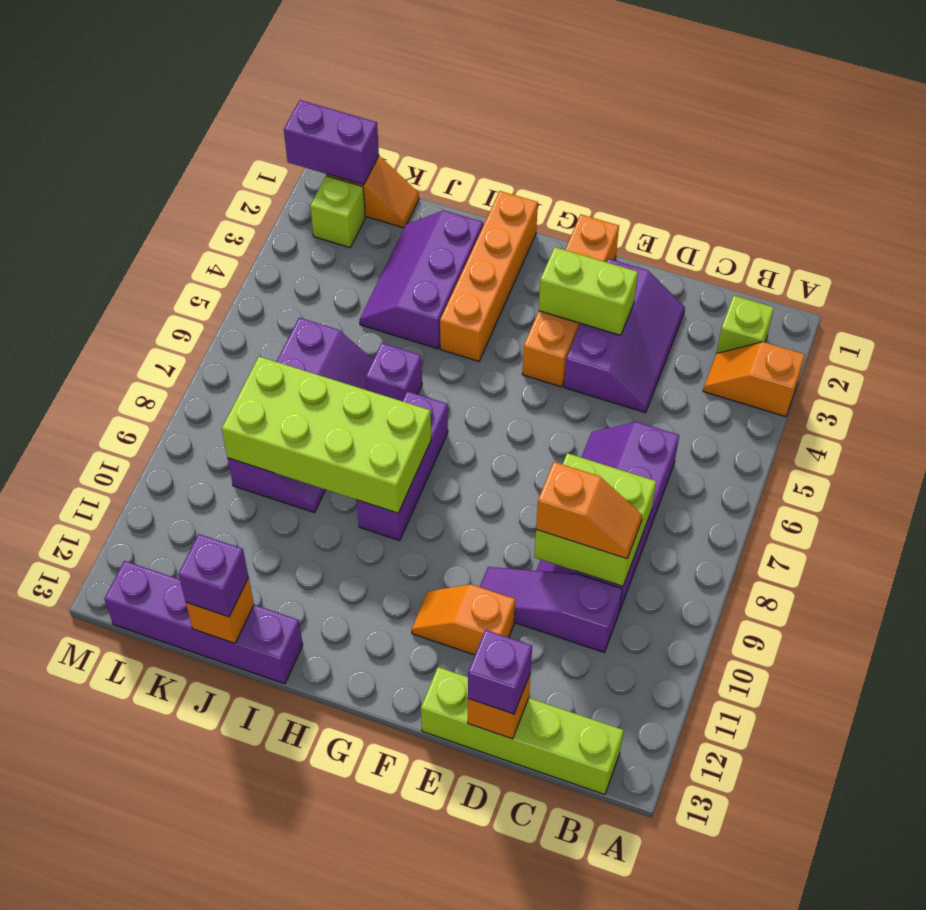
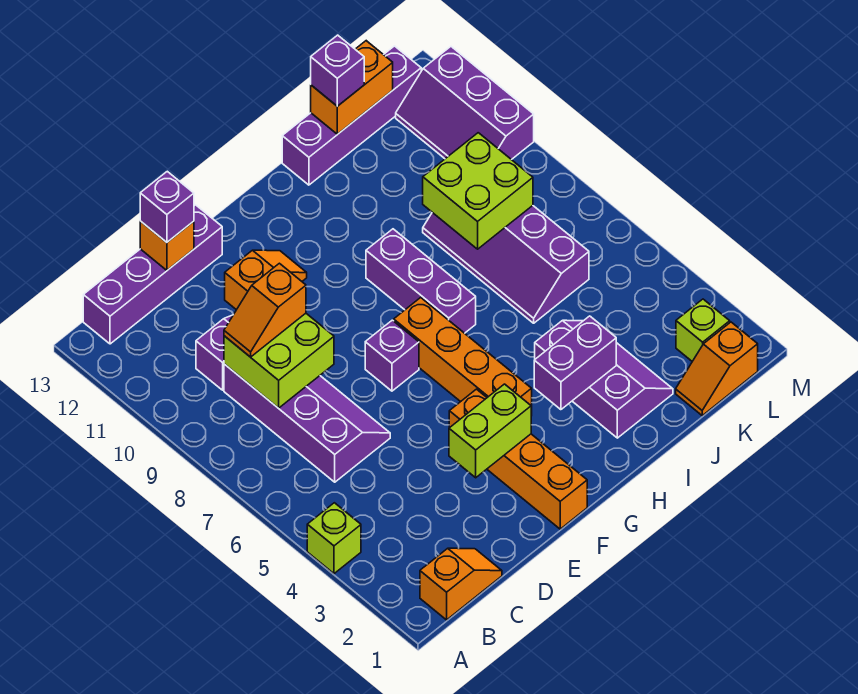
orange slope A3:B3 level 1 top A -> orange slope B1:C1 level 1 top B
lime brick B2 level 1 -> lime brick A4 level 1
lime brick B13:E13 level 1 -> purple brick B13:E13 level 1
purple slope D2:E4 level 1 top E -> purple slope L10:M12 level 1 top M
orange brick H1:H4 level 1 -> orange brick G4:G7 level 1
lime brick H8:K9 level 2 -> lime brick J8:K9 level 2
purple brick I6 level 1 -> purple brick F7 level 1
orange brick J13 level 2 -> orange brick J13:K13 level 2
purple brick L1:M1 level 2 -> purple brick H3:I3 level 2

